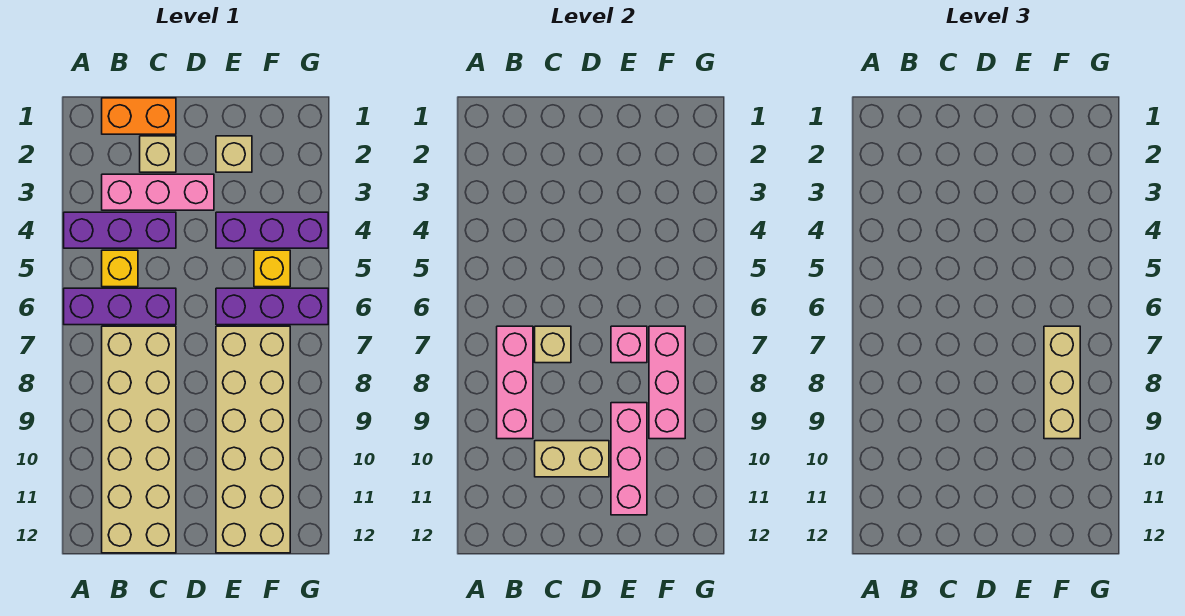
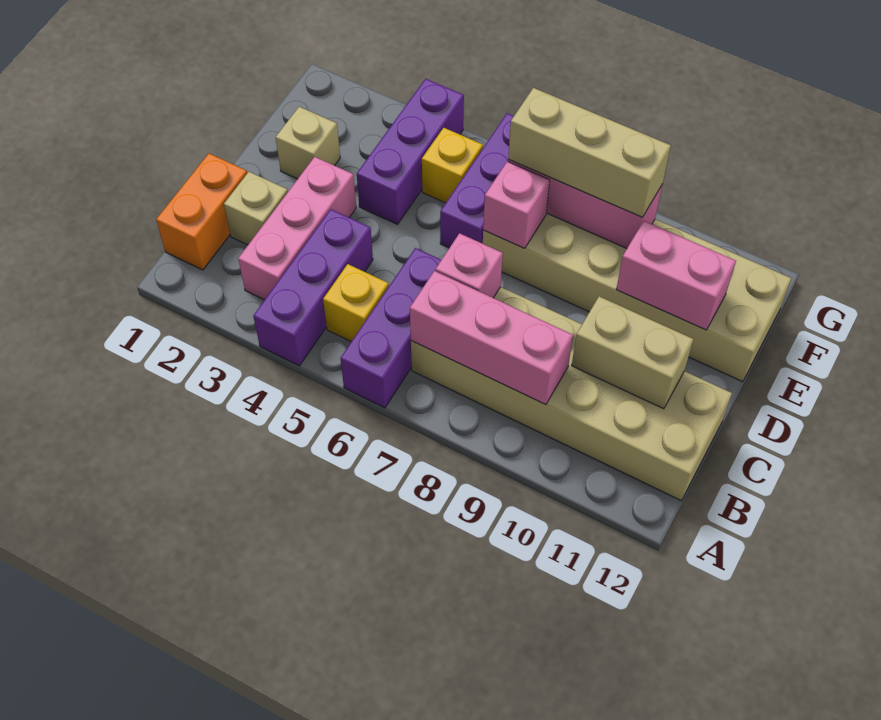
tan brick C7 level 2 -> pink brick C7 level 2
tan brick C10:D10 level 2 -> tan brick C10:C11 level 2
pink brick E9:E11 level 2 -> pink brick E10:E11 level 2

